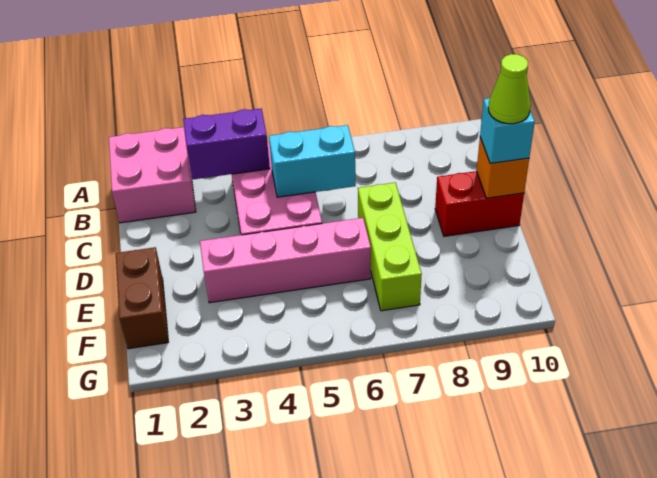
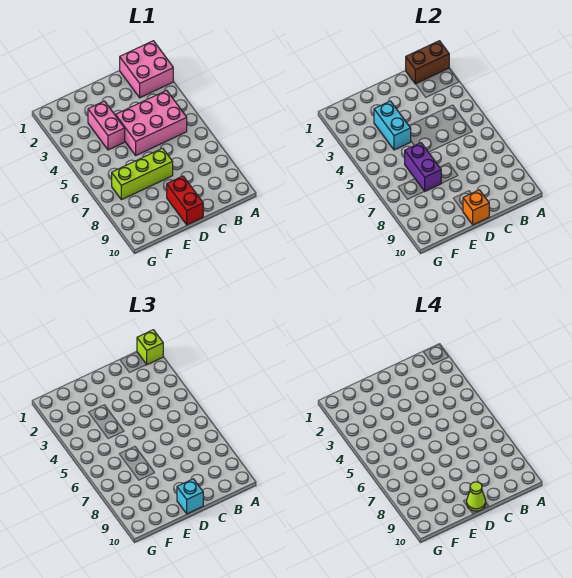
none -> lime brick A1 level 3
purple brick B3:B4 level 2 -> purple brick E6:E7 level 2
cyan brick C5:C6 level 2 -> cyan brick E3:E4 level 2
brown brick E1:F1 level 1 -> brown brick A1:B1 level 2
pink brick E3:E6 level 1 -> pink brick E3:E4 level 1

